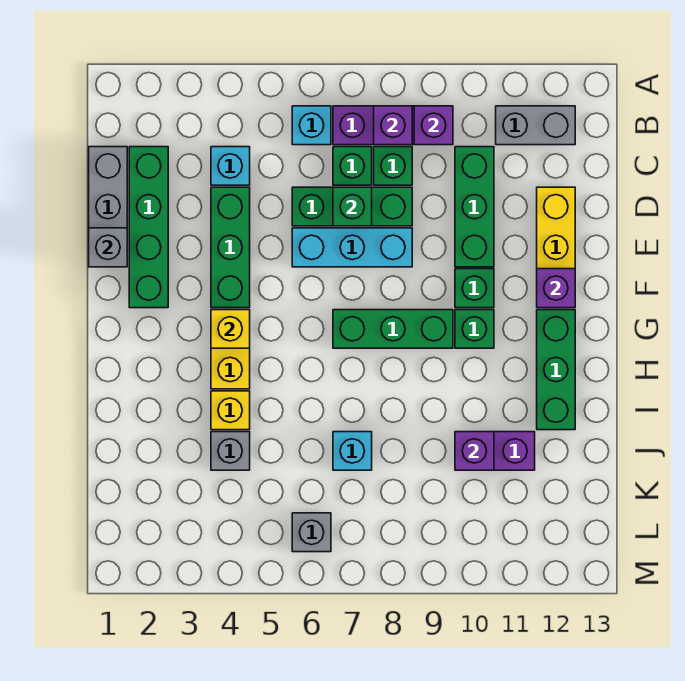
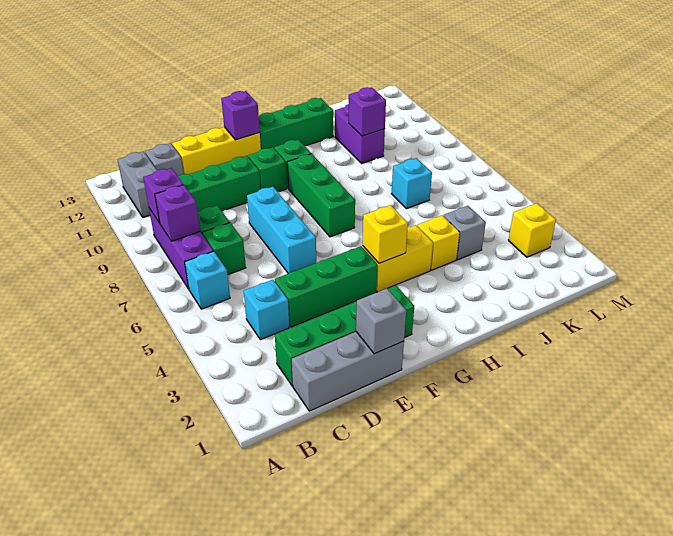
green brick D6:D8 level 1 -> none
green brick D7 level 2 -> none
none -> yellow brick L3 level 1
grey brick L6 level 1 -> grey brick C12 level 1

